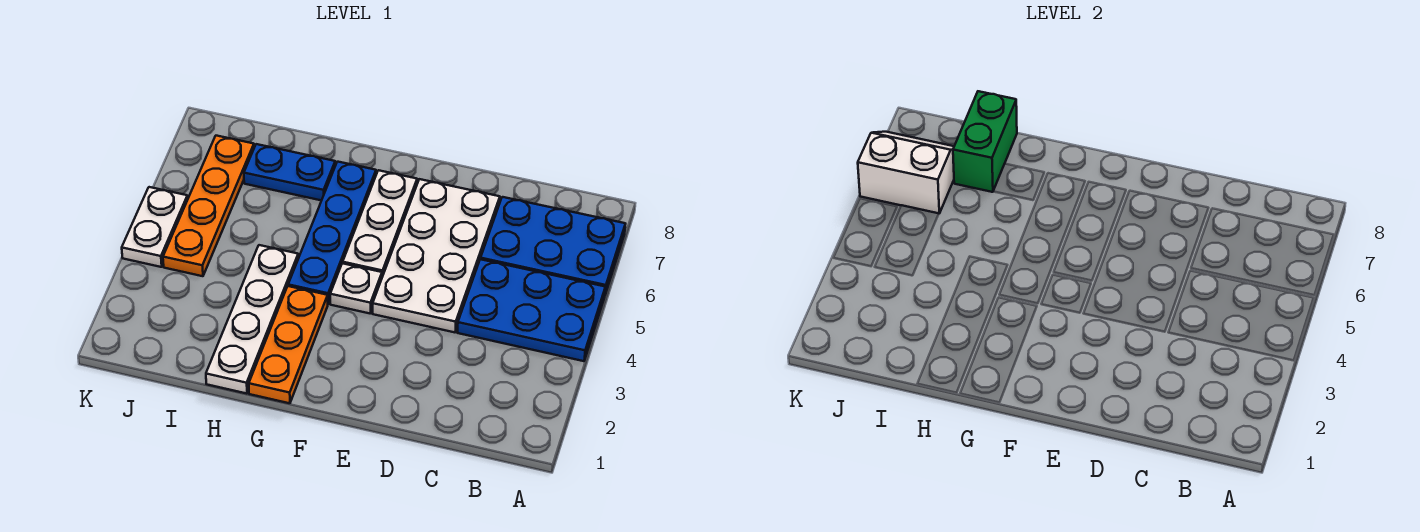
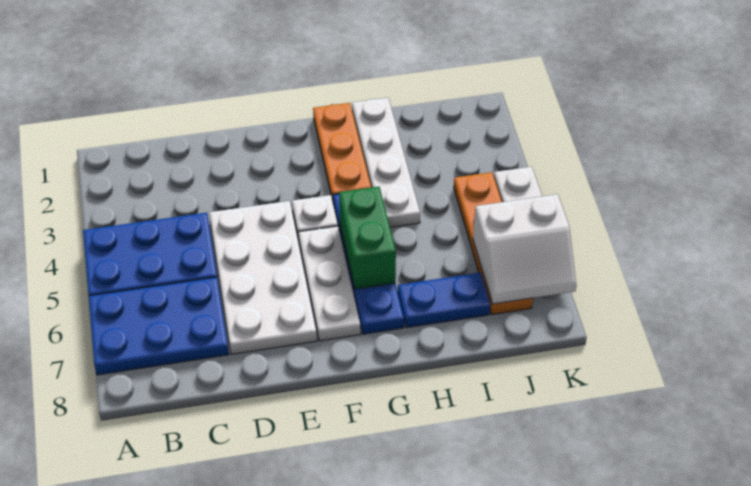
green brick I7:I8 level 2 -> green brick G5:G6 level 2

